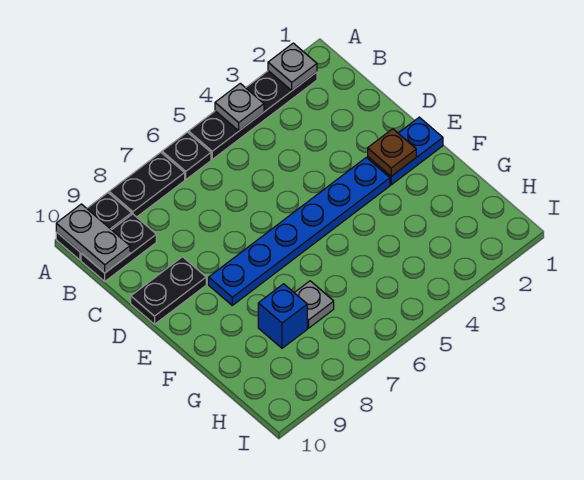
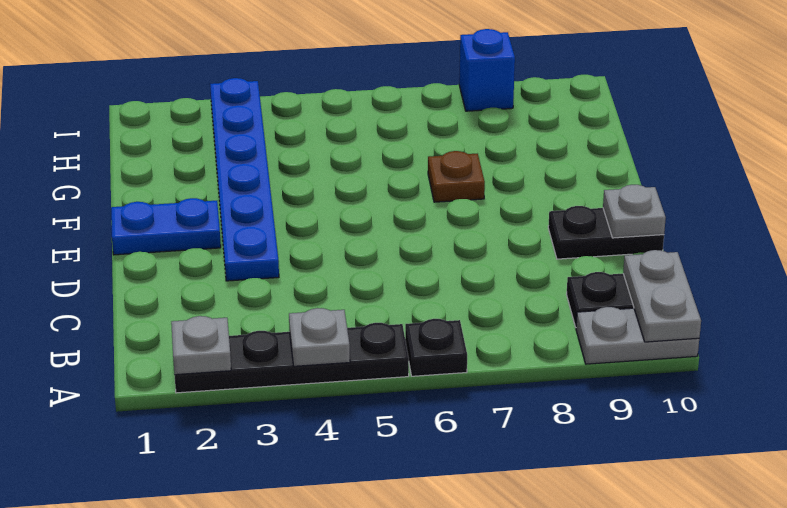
black plate A7:A8 level 1 -> none
black plate A9:A10 level 1 -> grey plate A9:A10 level 1
brown plate E2 level 2 -> brown plate F7 level 1
blue plate E3:E8 level 1 -> blue plate D3:I3 level 1
grey plate G7 level 1 -> grey plate D10 level 2
blue brick G8 level 1 -> blue brick I8 level 1

